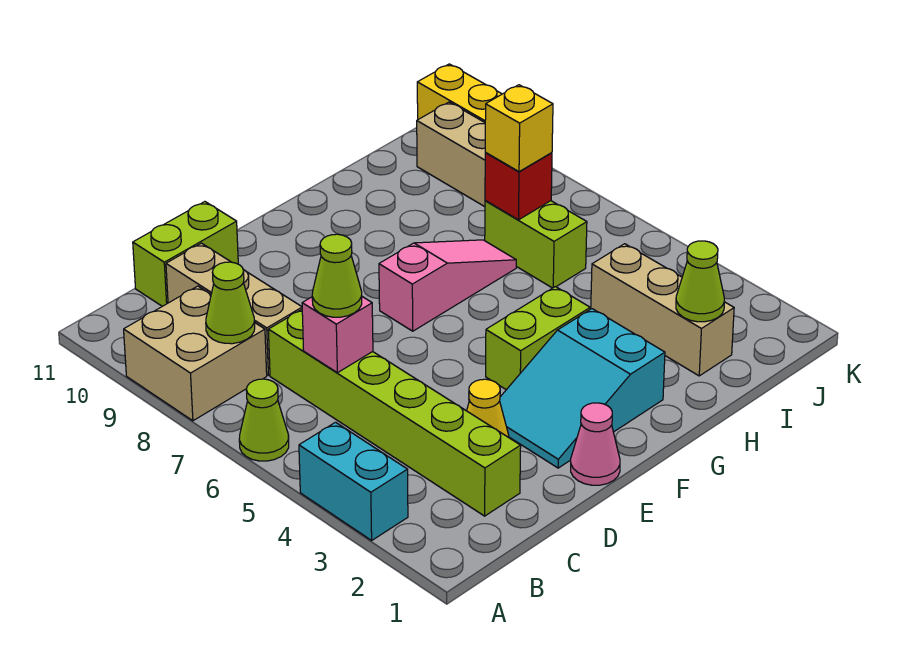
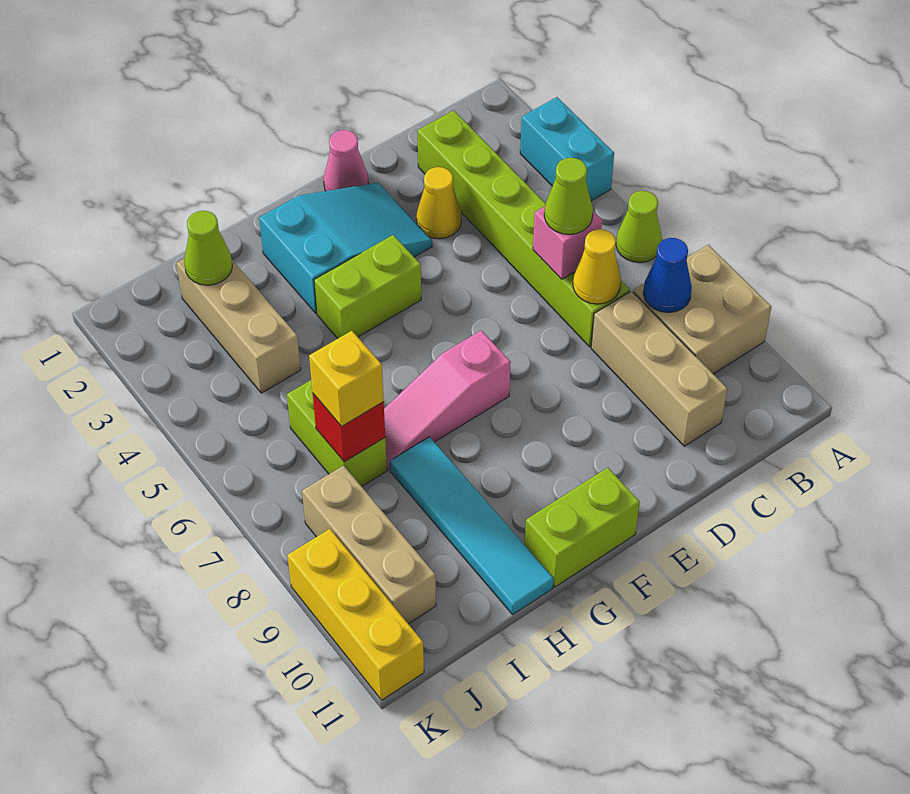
lime cone B8 level 2 -> blue cone B8 level 2
none -> yellow cone C7 level 2
lime brick C11:D11 level 1 -> lime brick F11:G11 level 1
none -> cyan tile H8:H11 level 1

